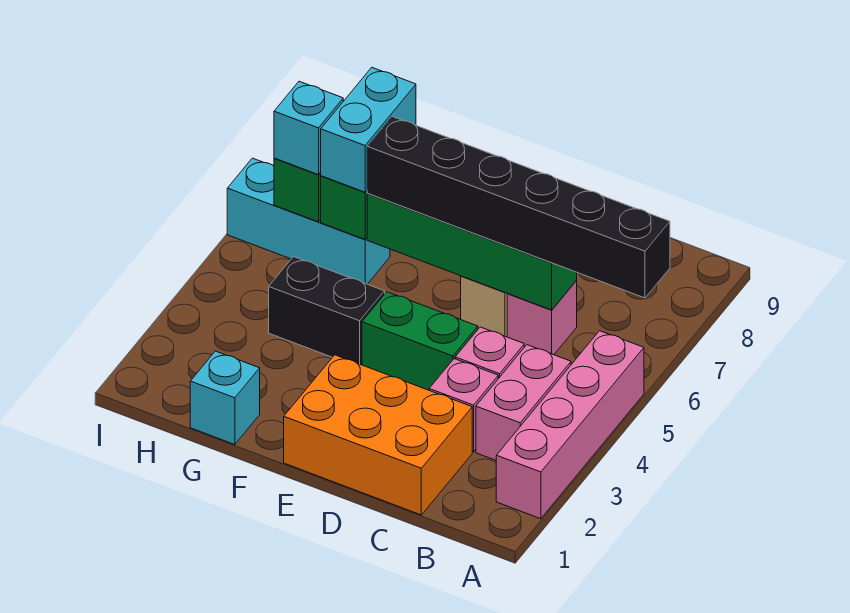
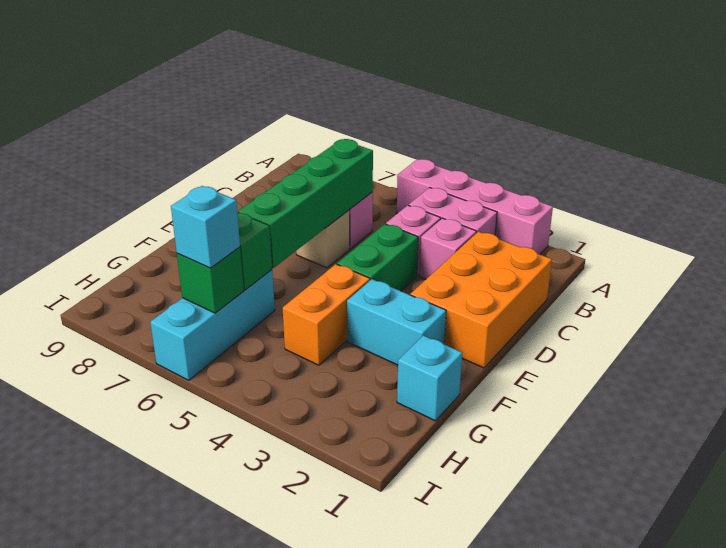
black brick A6:F6 level 3 -> none
black brick F4:G4 level 1 -> orange brick F4:G4 level 1
cyan brick G6:G7 level 3 -> cyan brick F2:F3 level 1

